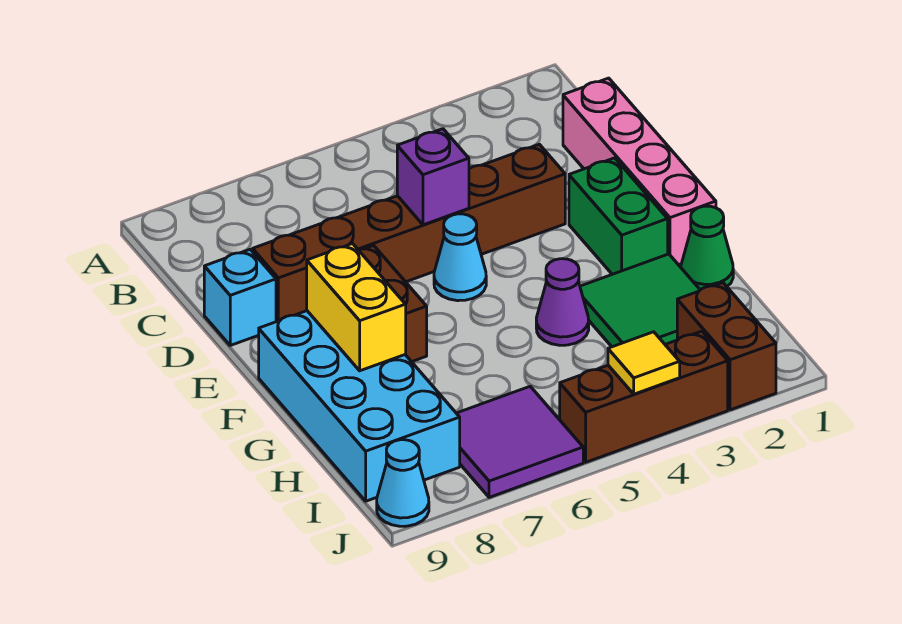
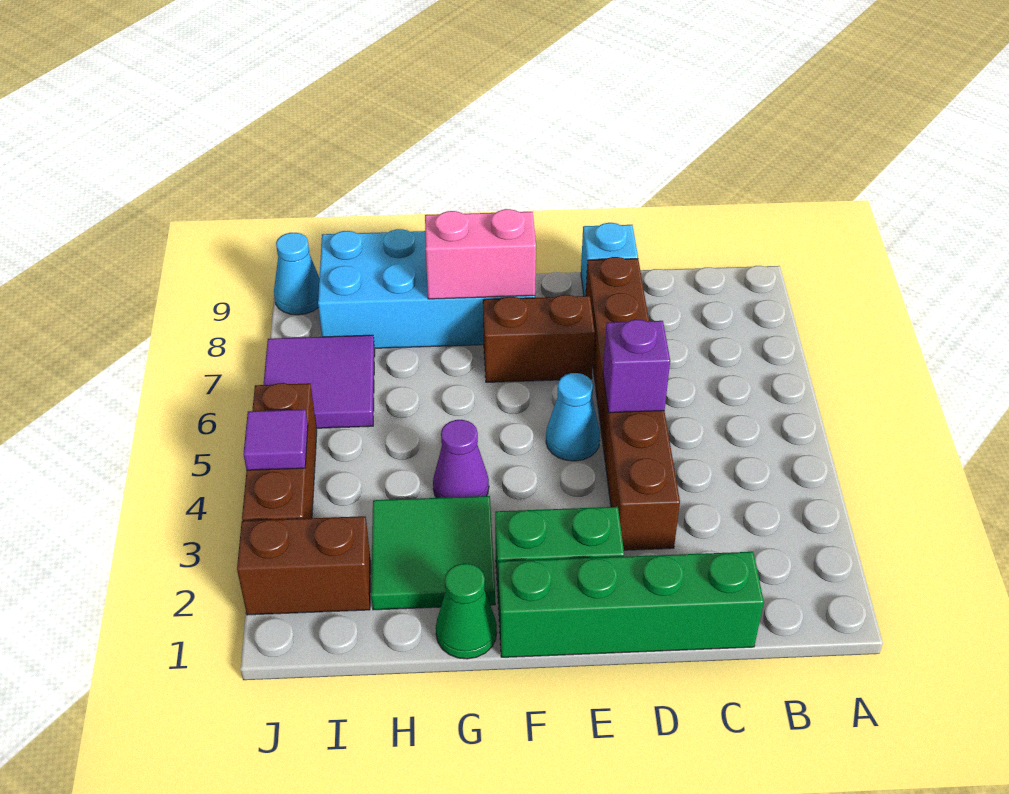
pink brick C1:F1 level 1 -> green brick C1:F1 level 1
yellow brick F8:G8 level 2 -> pink brick F8:G8 level 2
yellow tile J4 level 2 -> purple tile J4 level 2

